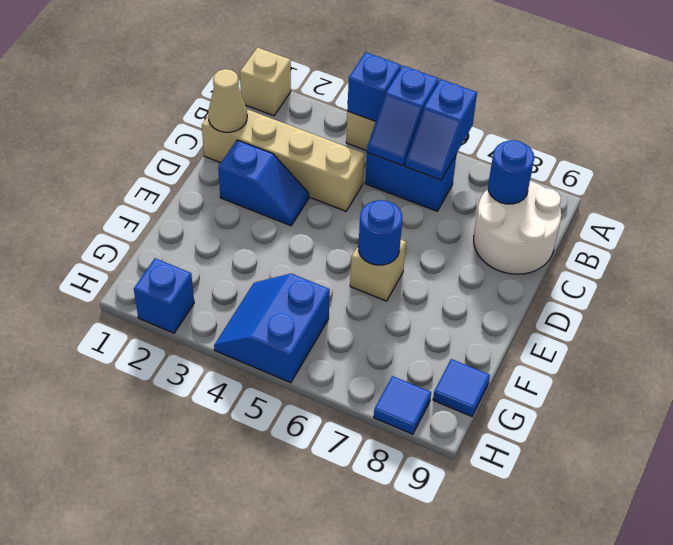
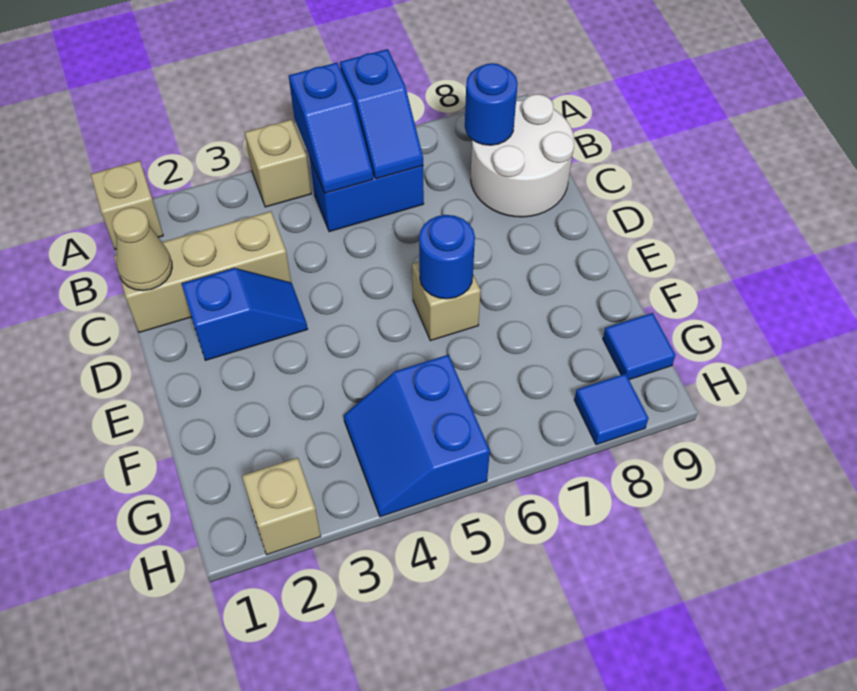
blue brick A4 level 2 -> none
tan brick C1:C4 level 1 -> tan brick C1:C3 level 1
blue brick H2 level 1 -> tan brick H2 level 1

